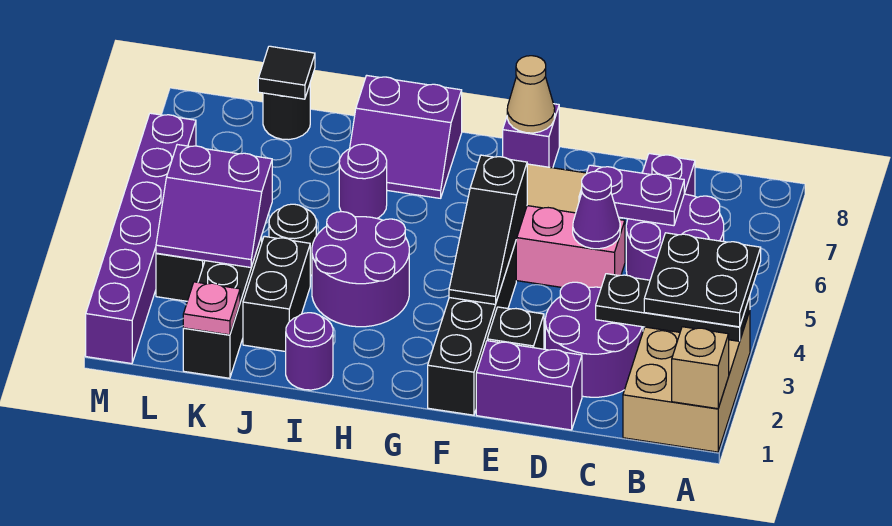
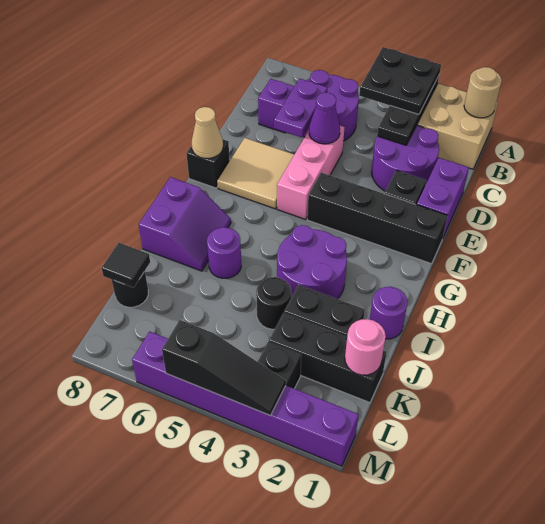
tan brick A1 level 2 -> tan round brick A1 level 2
black slope F3:F5 level 2 top 5 -> black slope M3:M5 level 2 top 5
purple brick F8 level 1 -> black brick F8 level 1
pink plate K1 level 2 -> pink round brick K1 level 2
purple slope K3:L4 level 2 top 4 -> none

